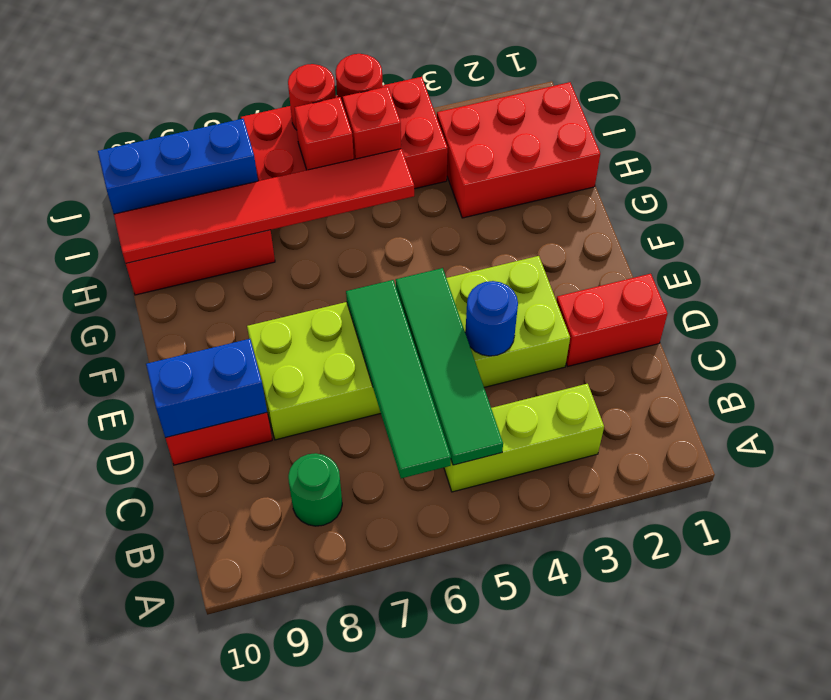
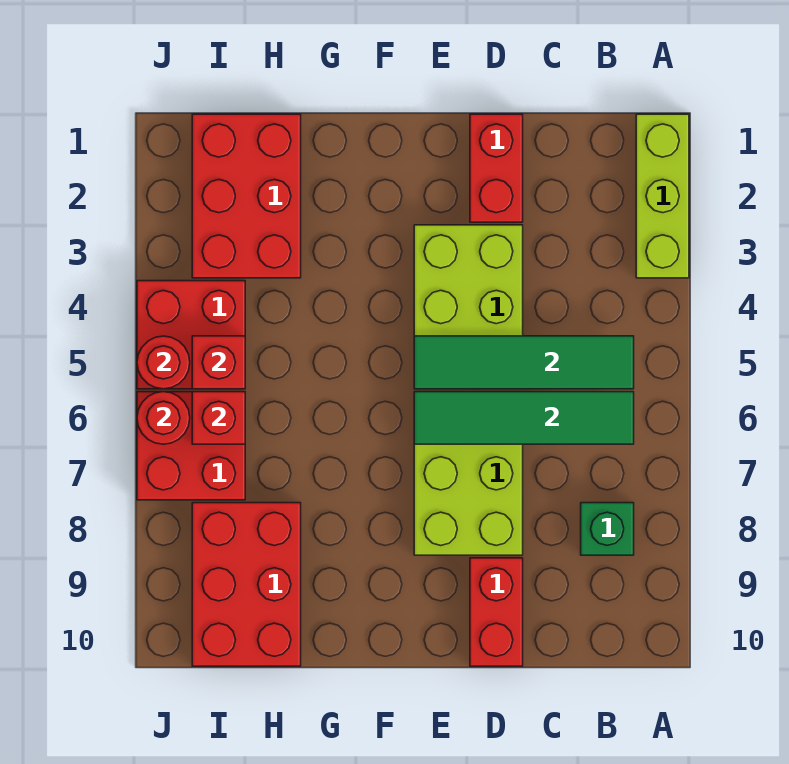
lime brick B3:B5 level 1 -> lime brick A1:A3 level 1
green round brick B8 level 1 -> green brick B8 level 1
blue round brick D4 level 2 -> none
blue brick D9:D10 level 2 -> none
red tile H5:H10 level 2 -> none
blue brick I8:I10 level 2 -> none

